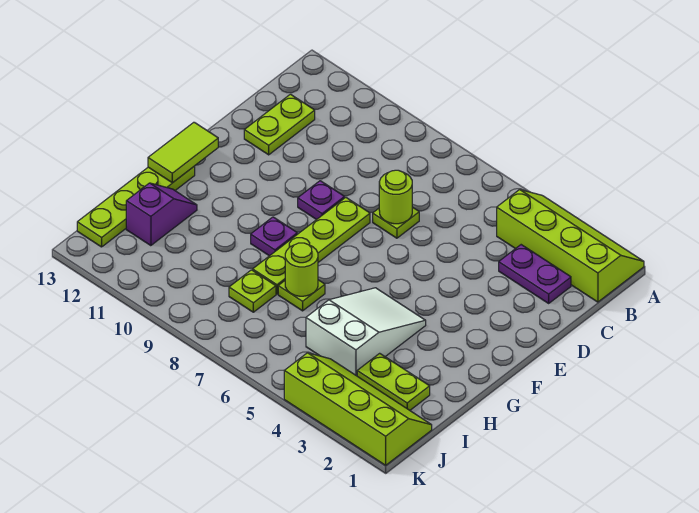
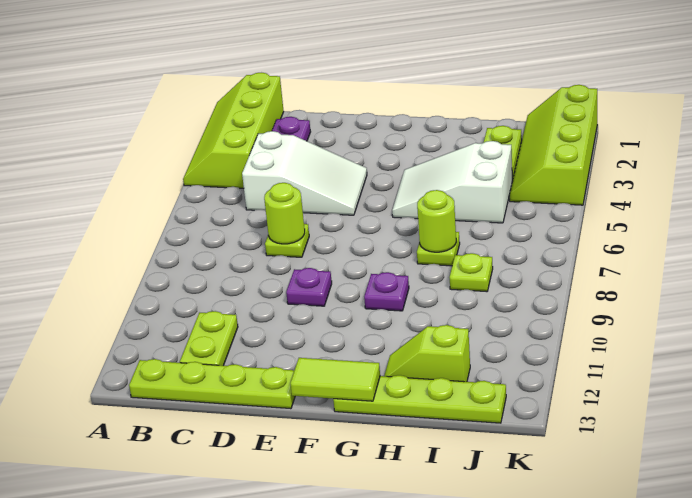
none -> white slope C4:E5 level 1 top C
lime plate C12:D12 level 1 -> lime plate C11:C12 level 1
lime plate E8:H8 level 1 -> lime plate B13:E13 level 1
purple slope H12:I12 level 1 top I -> lime slope H12:I12 level 1 top I

